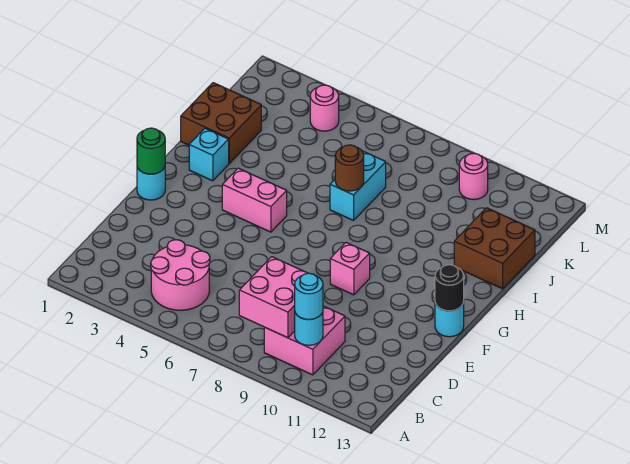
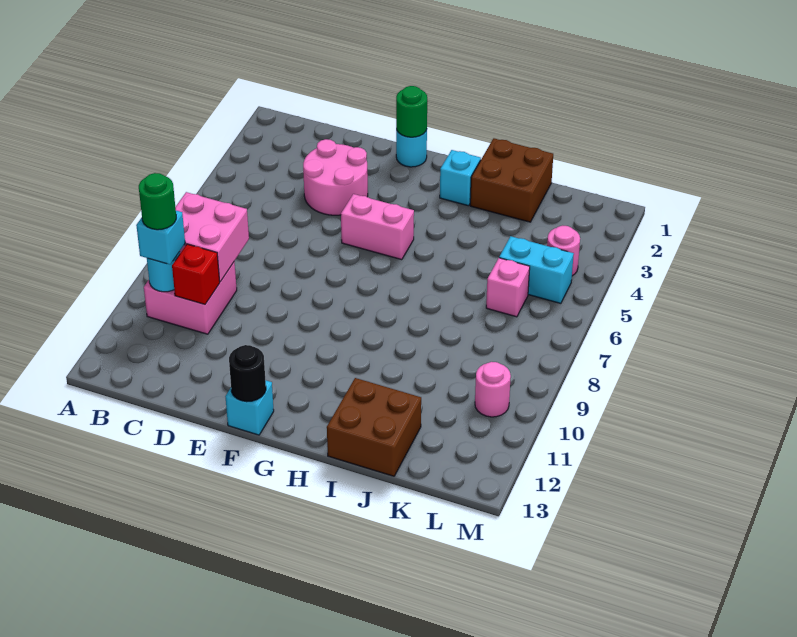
pink round brick B4:C5 level 1 -> pink round brick D3:E4 level 1
cyan round brick B10 level 3 -> cyan brick B10 level 3
none -> green round brick B10 level 4
none -> red brick C10 level 2
pink brick F9 level 1 -> pink brick K6 level 1
cyan round brick F13 level 1 -> cyan brick F13 level 1
pink brick G4:G5 level 1 -> pink brick F5:G5 level 1
cyan brick I7:J7 level 1 -> cyan brick K5:L5 level 1
brown round brick I7 level 2 -> none

